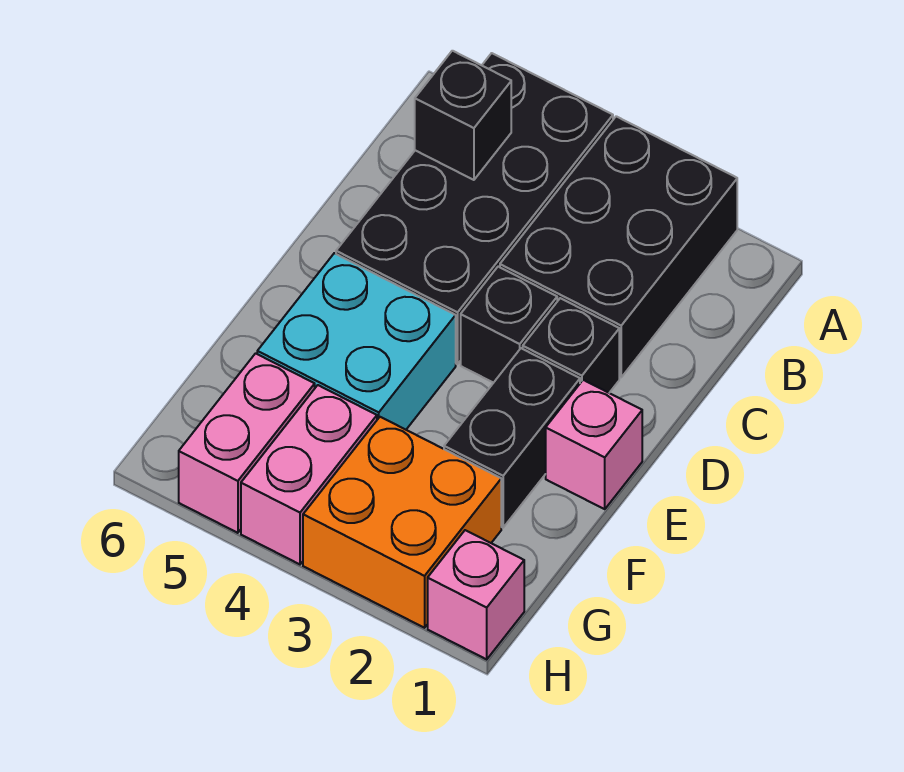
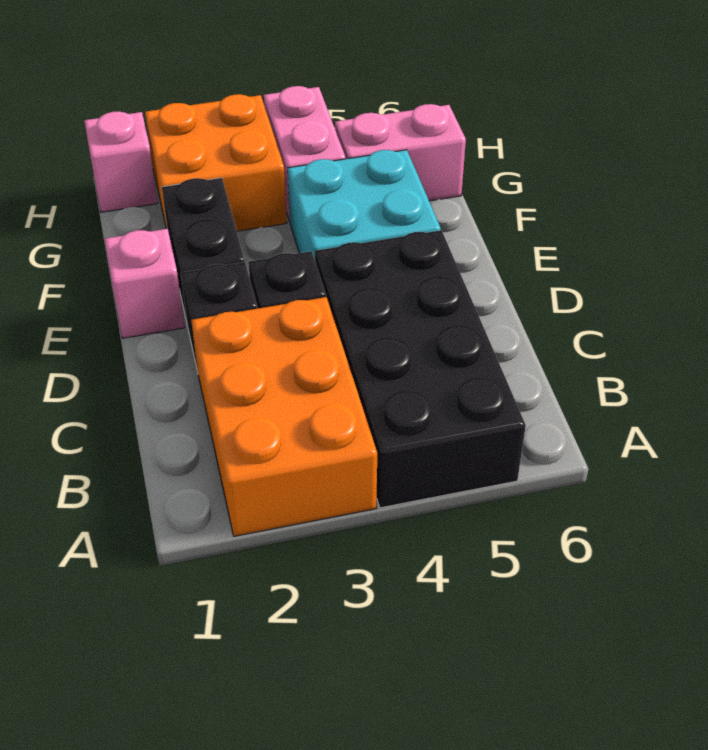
black brick A2:C3 level 1 -> orange brick A2:C3 level 1
black brick B5 level 2 -> none
pink brick G5:H5 level 1 -> pink brick G5:G6 level 1

